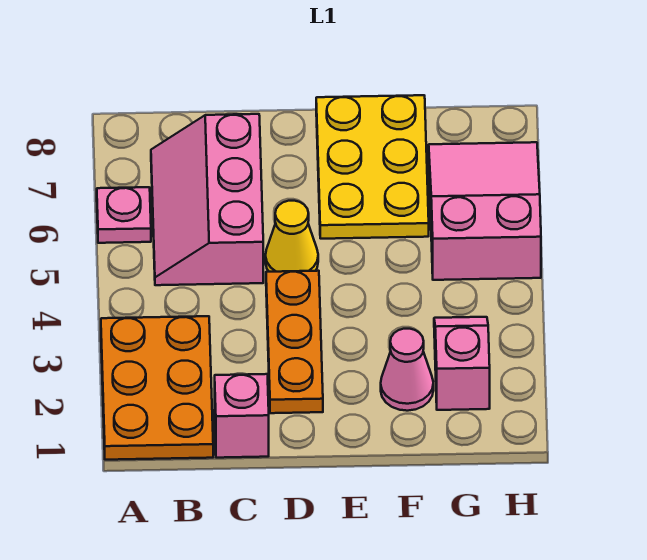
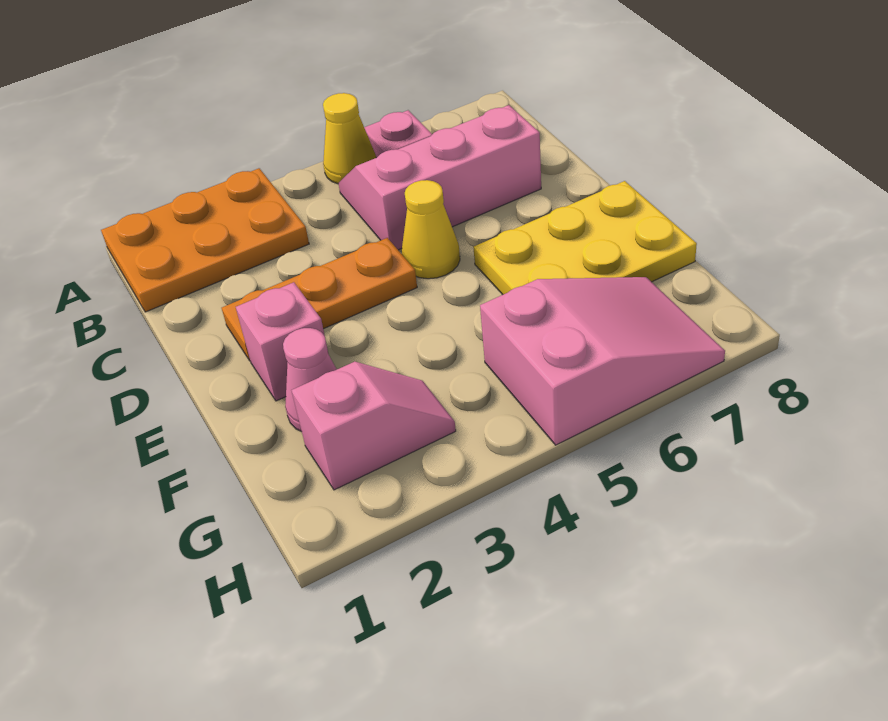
none -> yellow cone A5 level 1
pink brick C1 level 1 -> pink brick E2 level 1

